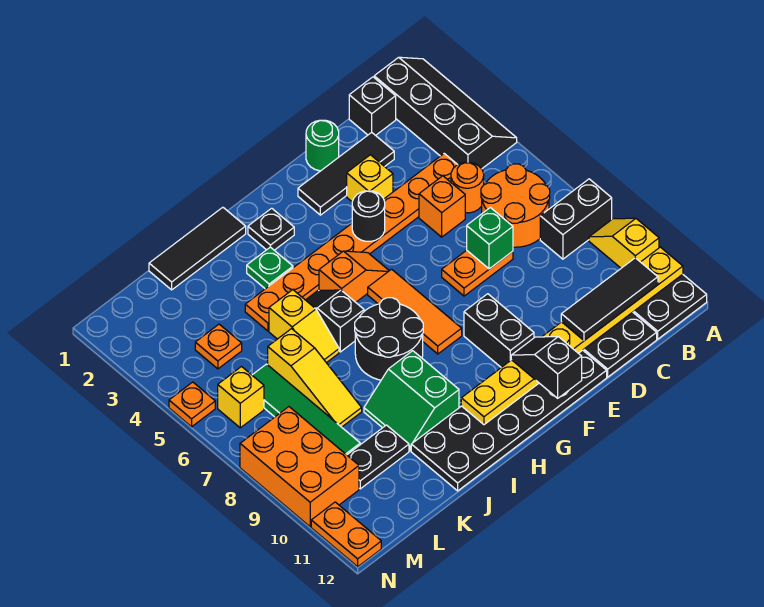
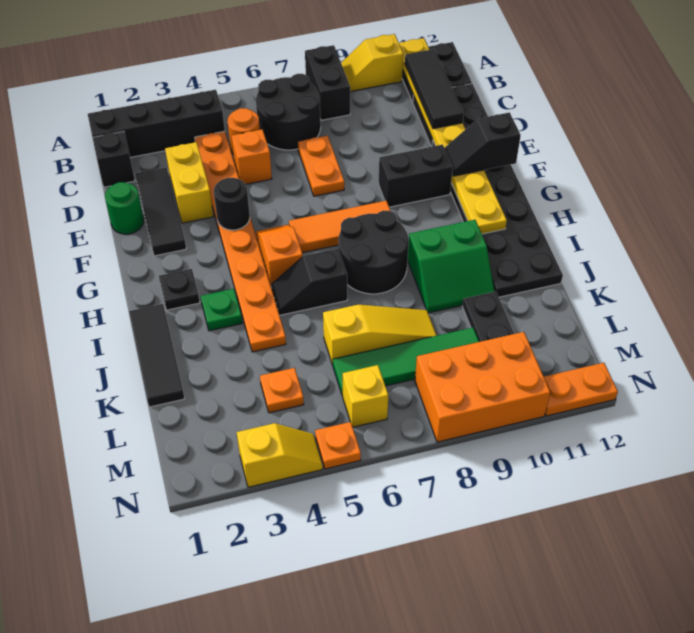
orange round brick B6:C7 level 1 -> black round brick B6:C7 level 1
green brick D7 level 2 -> none
yellow brick E3 level 1 -> yellow brick D3:E3 level 1
yellow slope J5:J6 level 1 top 5 -> yellow slope N3:N4 level 1 top 3

